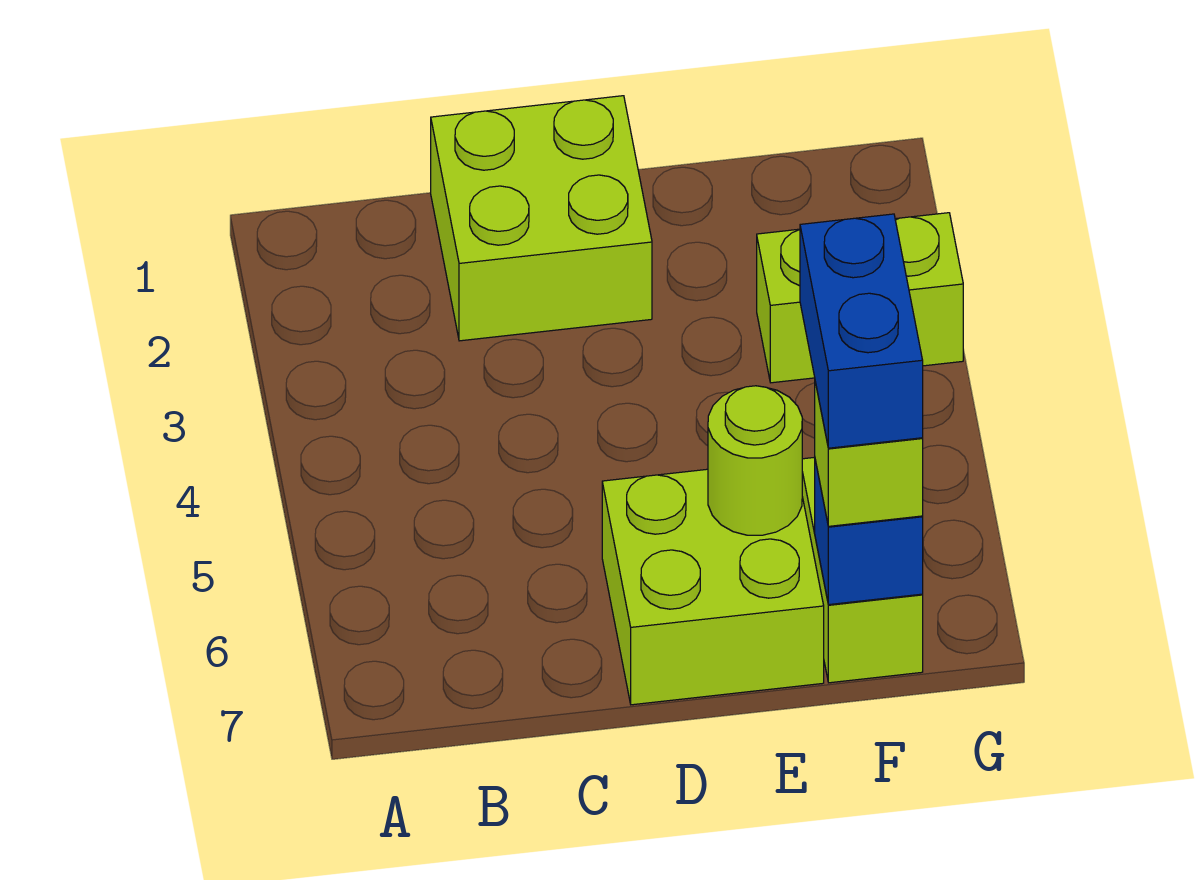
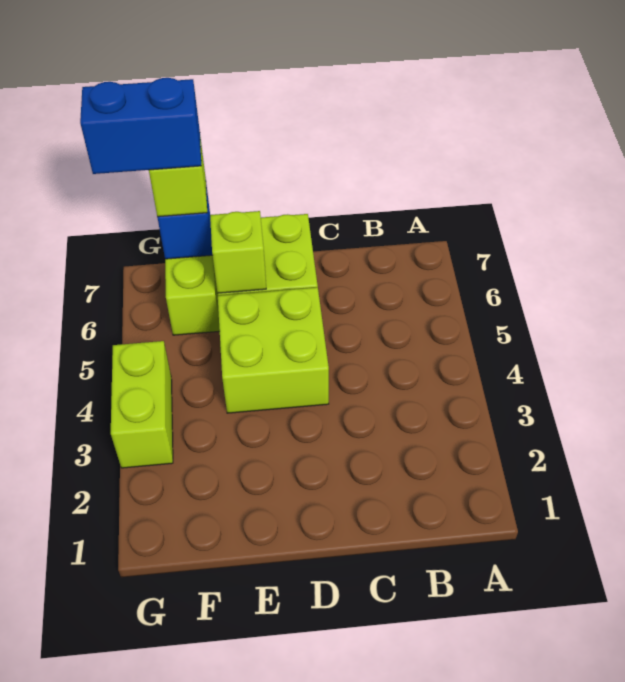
lime brick C1:D2 level 1 -> lime brick D4:E5 level 1
lime round brick E6 level 2 -> lime brick E6 level 2
lime brick F3:G3 level 1 -> lime brick G3:G4 level 1
blue brick F6:F7 level 4 -> blue brick F7:G7 level 4

